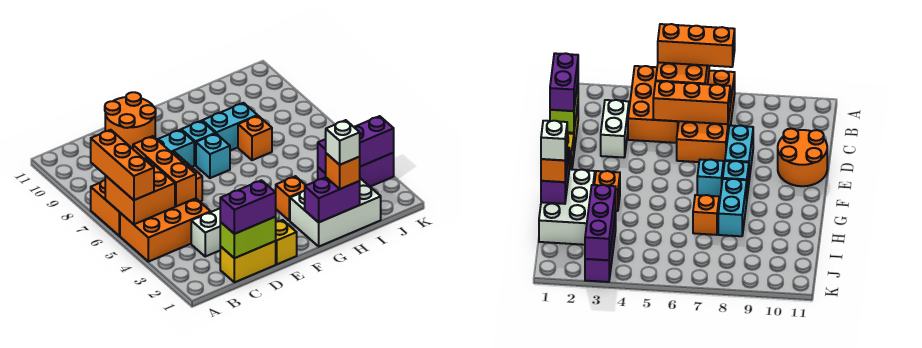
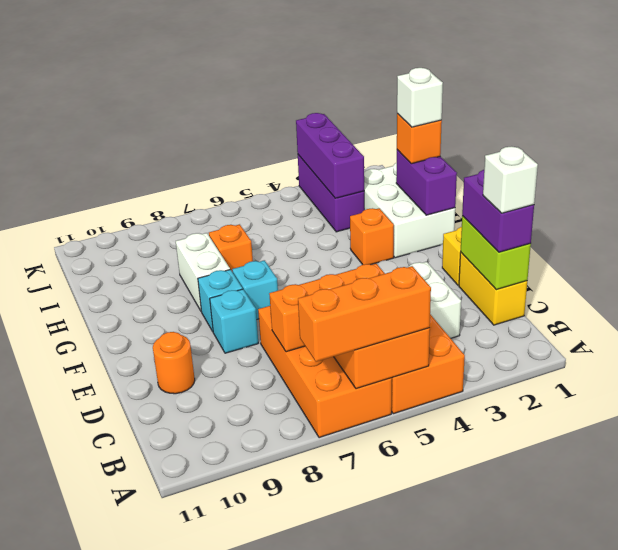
none -> white brick C1 level 4
cyan brick D8:E8 level 1 -> cyan brick E8 level 1
orange round brick D10:E11 level 1 -> orange round brick D10 level 1
cyan brick G8:H8 level 1 -> white brick G8:H8 level 1

